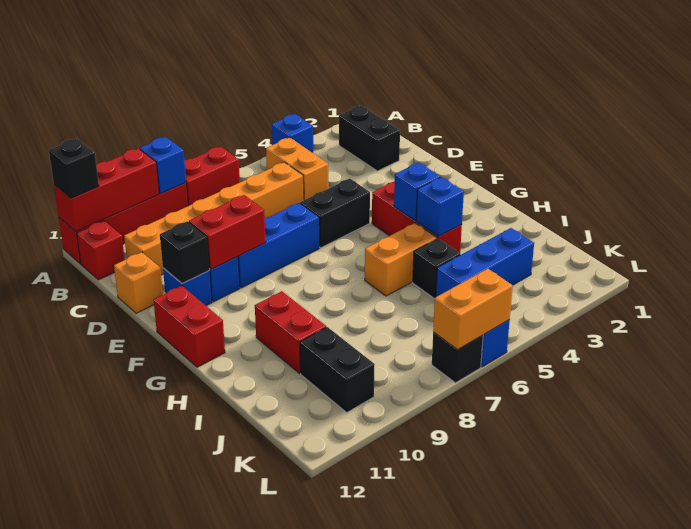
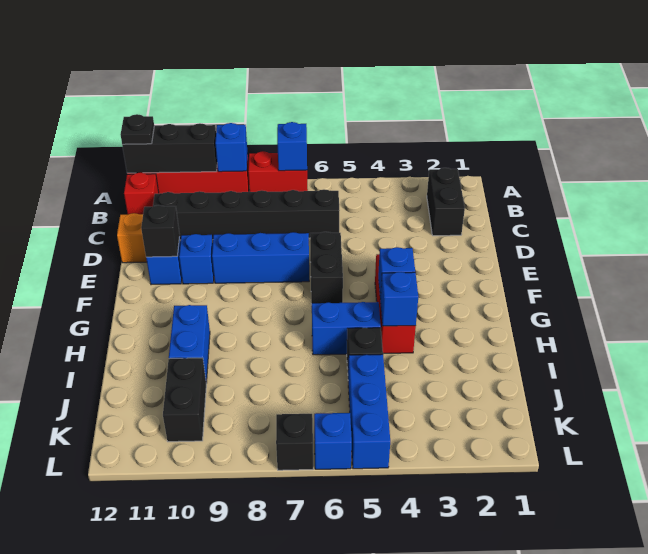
blue brick A4 level 1 -> blue brick A7 level 2
red brick A10:A12 level 2 -> black brick A10:A12 level 2
black brick A12 level 3 -> black plate A12 level 3
orange brick B5:C5 level 1 -> none
orange brick C6:C11 level 1 -> black brick C6:C11 level 1
black brick E5:E6 level 1 -> black brick E6:F6 level 1
red brick E9:E10 level 2 -> none
red brick F12:G12 level 1 -> none
orange brick H5:H6 level 1 -> blue brick H5:H6 level 1
red brick H10:I10 level 1 -> blue brick H10:I10 level 1
blue brick J3:J5 level 1 -> blue brick J5:L5 level 1
orange brick L6:L7 level 2 -> none

